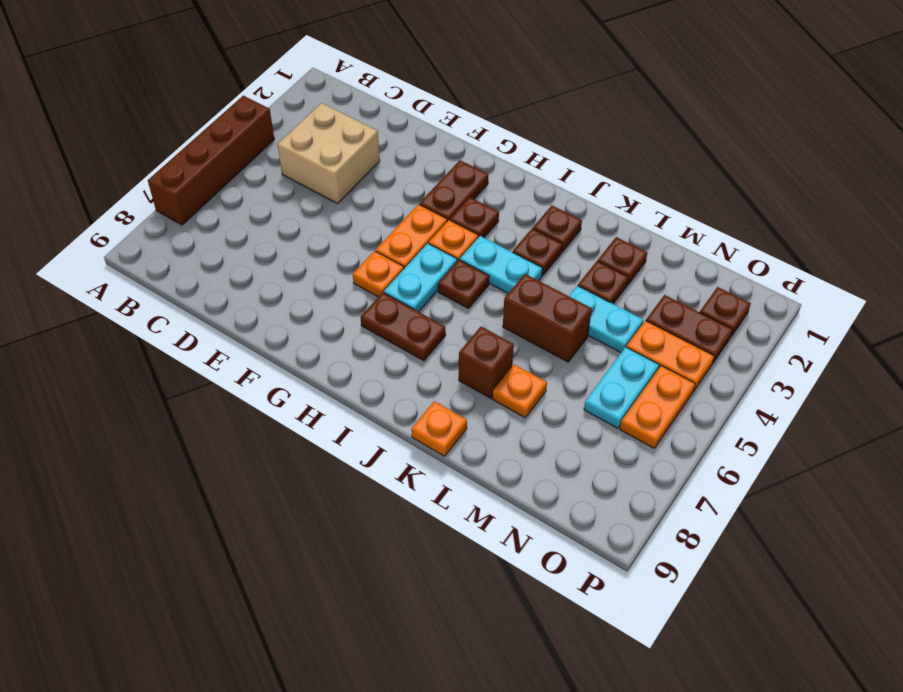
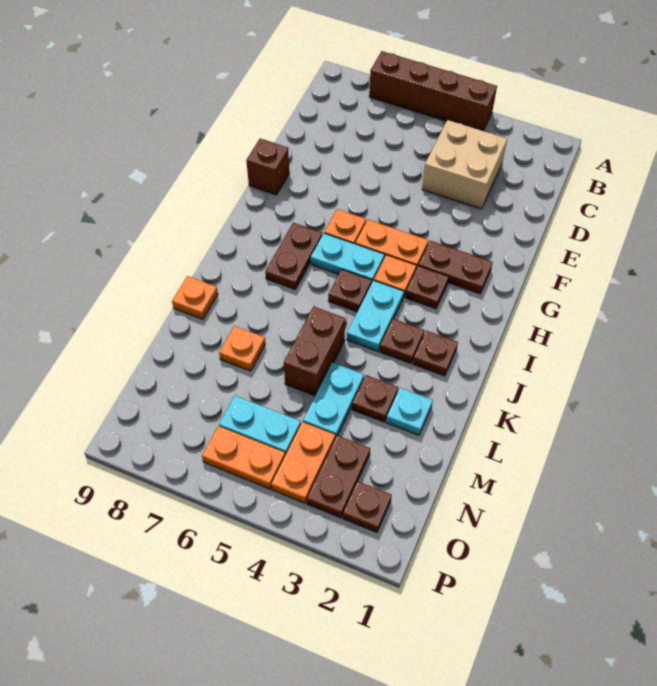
brown brick K7 level 1 -> brown brick F9 level 1
brown plate L2 level 1 -> cyan plate L2 level 1

